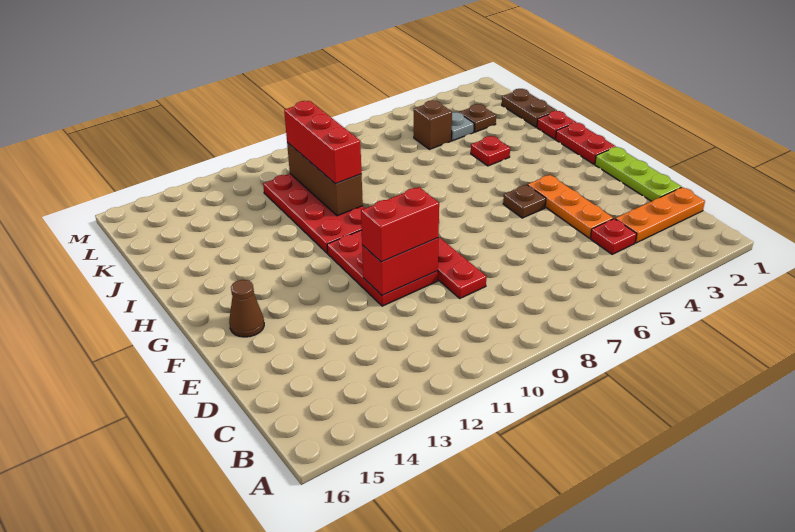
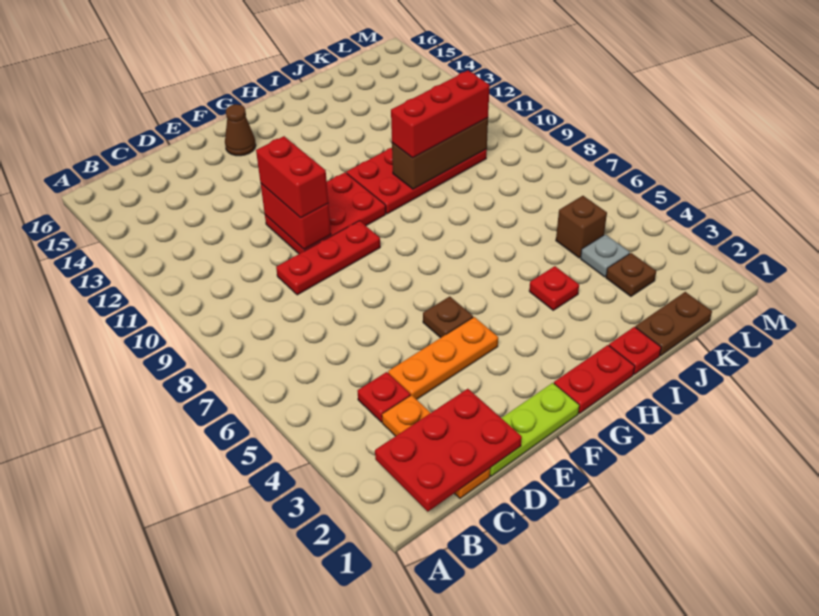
none -> red plate B1:D2 level 2

